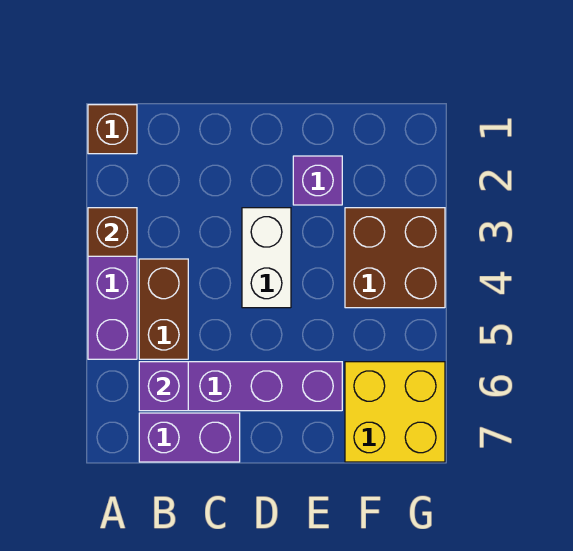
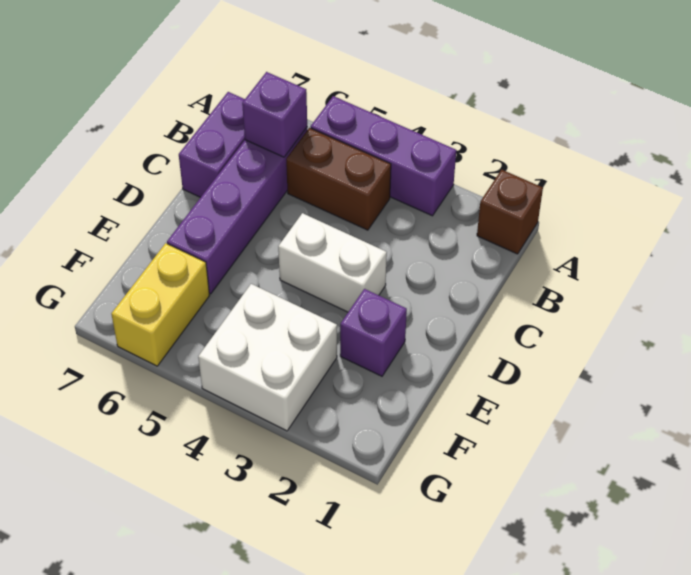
brown brick A3 level 2 -> none
brown brick F3:G4 level 1 -> white brick F3:G4 level 1
yellow brick F6:G7 level 1 -> yellow brick F6:G6 level 1

